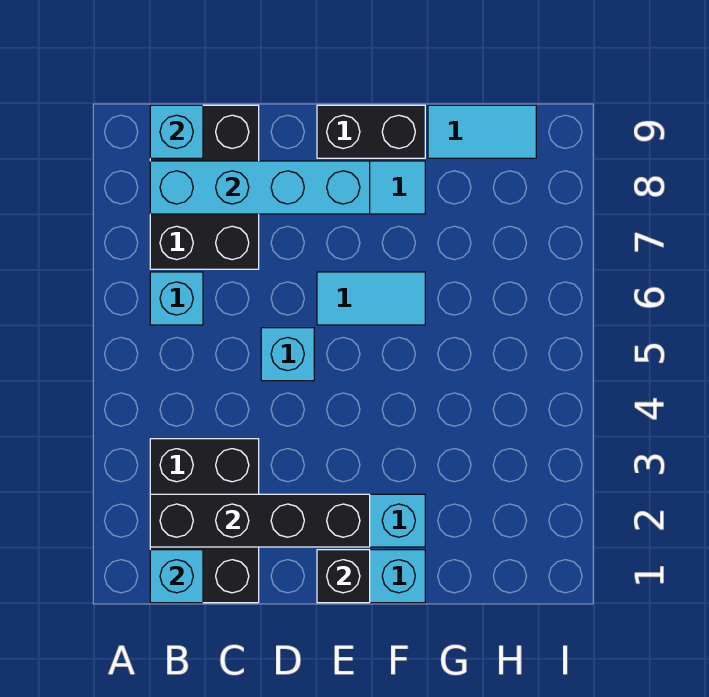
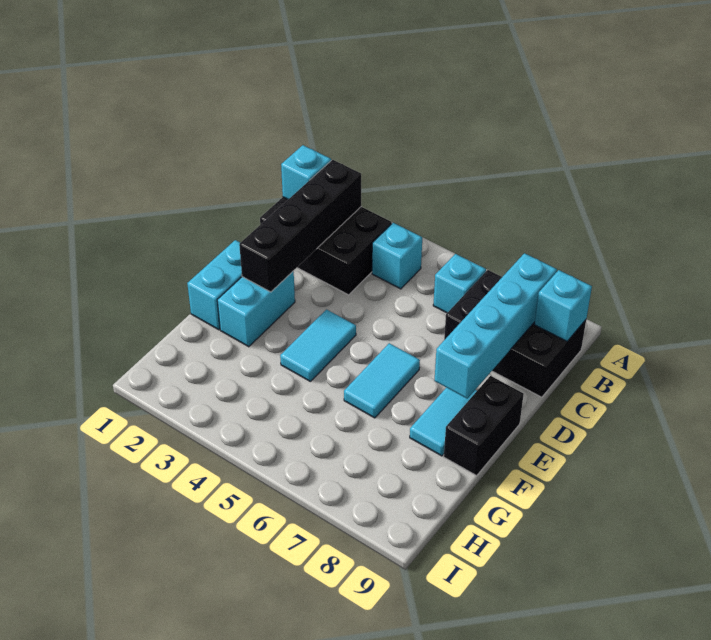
cyan brick D5 level 1 -> cyan brick B4 level 1
black brick E1 level 2 -> none
cyan tile G9:H9 level 1 -> cyan tile E4:F4 level 1

